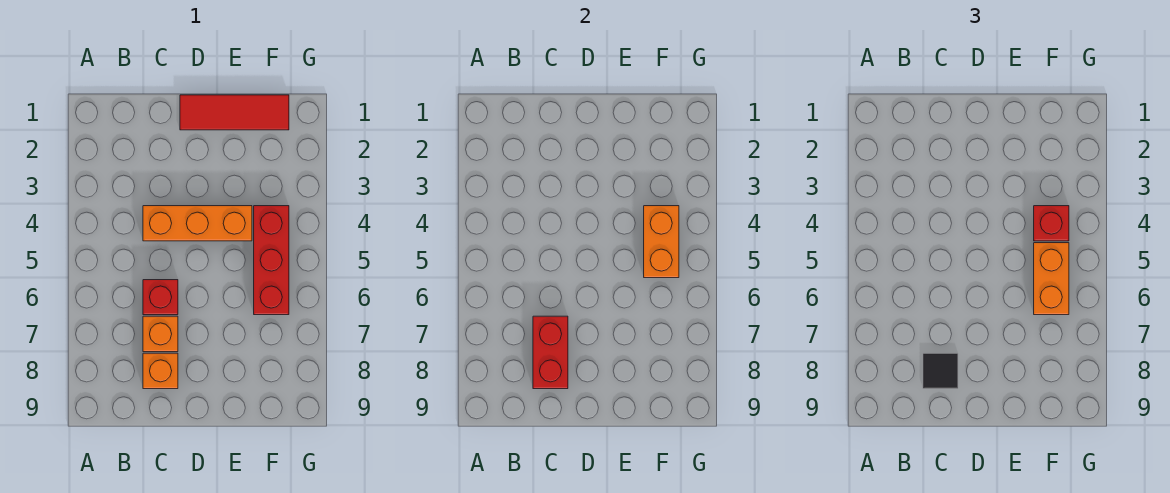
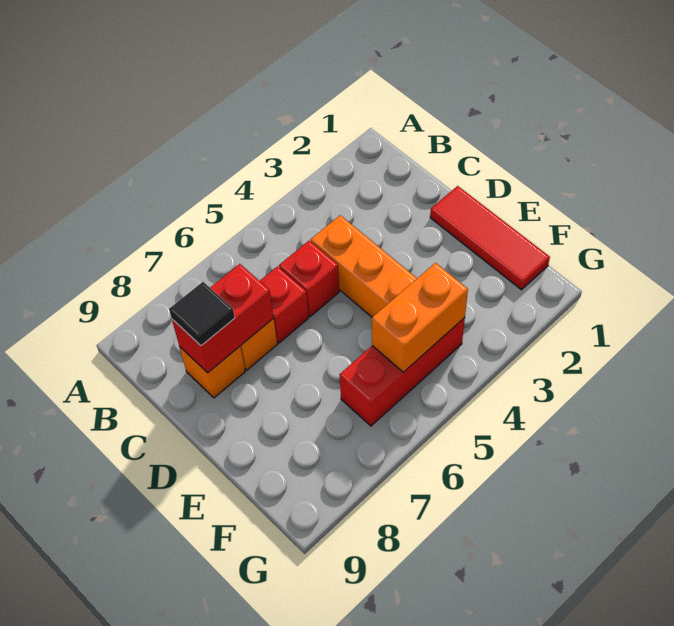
red brick F4 level 3 -> red brick C5 level 1
orange brick F5:F6 level 3 -> none

